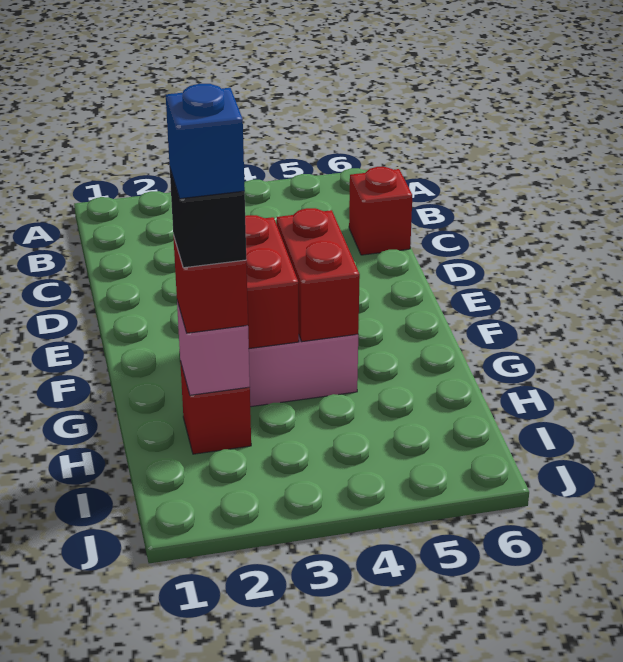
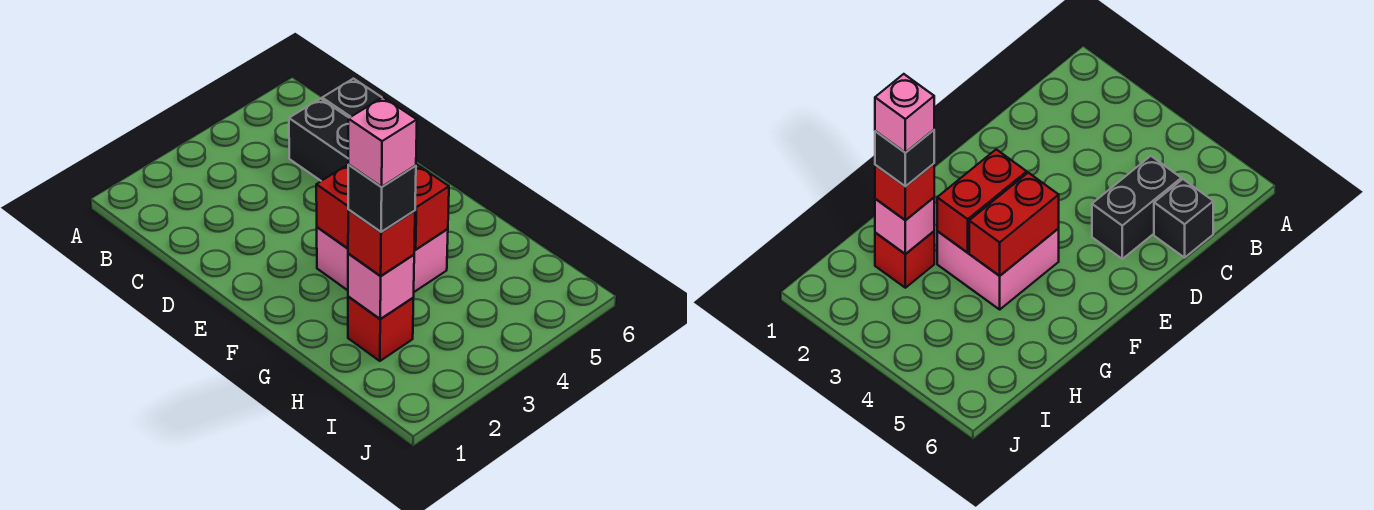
none -> black brick C5:D5 level 1
red brick C6 level 1 -> black brick C6 level 1
blue brick H2 level 5 -> pink brick H2 level 5

